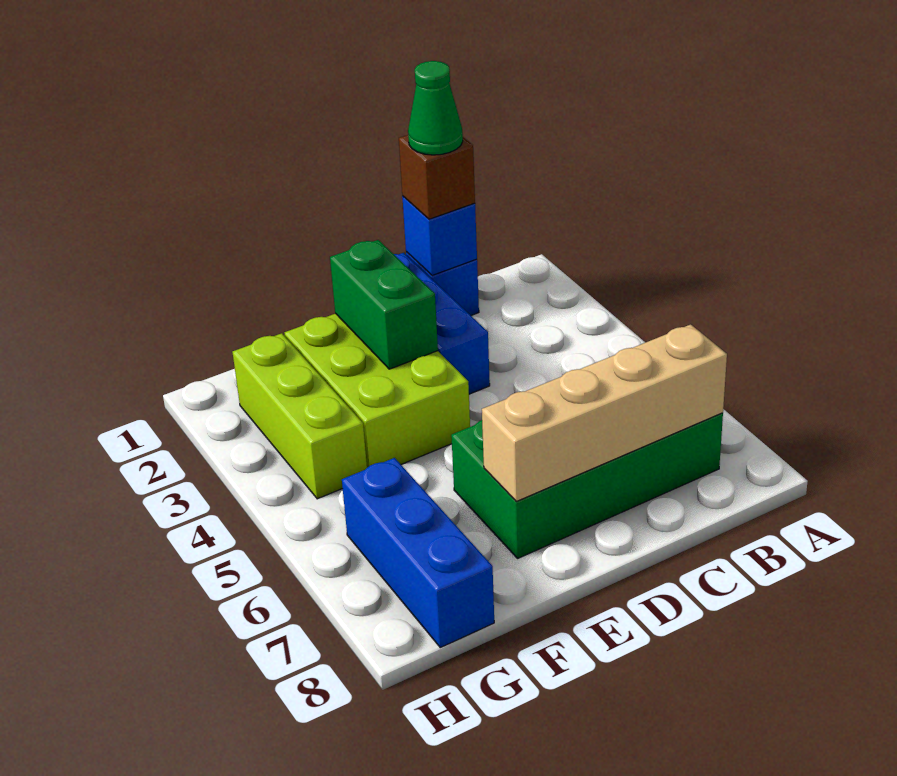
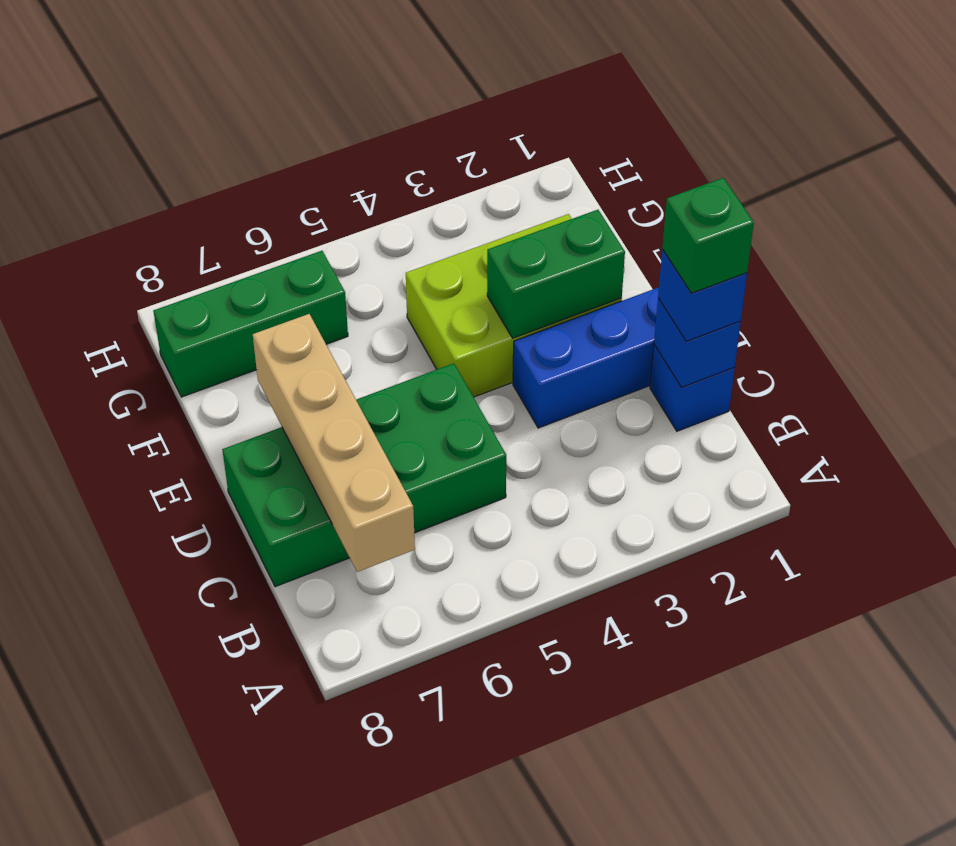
green brick B6:E7 level 1 -> green brick C5:D8 level 1
brown brick C1 level 3 -> blue brick C1 level 3
green cone C1 level 4 -> green brick C1 level 4
lime brick G2:G4 level 1 -> none
blue brick G6:G8 level 1 -> green brick G6:G8 level 1

